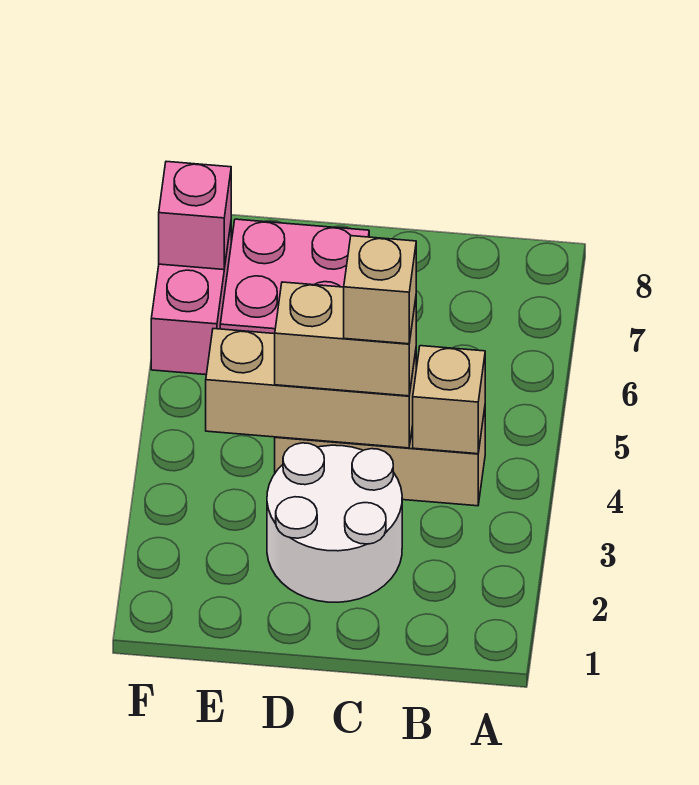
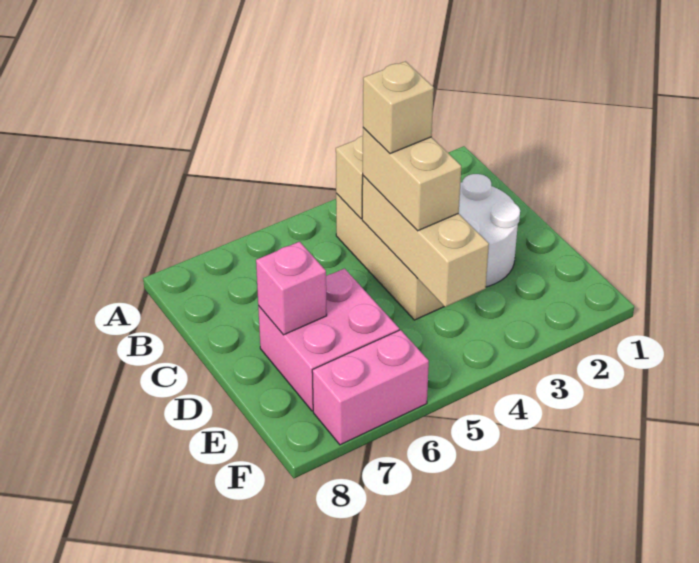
pink brick F7 level 2 -> pink brick D7 level 2

